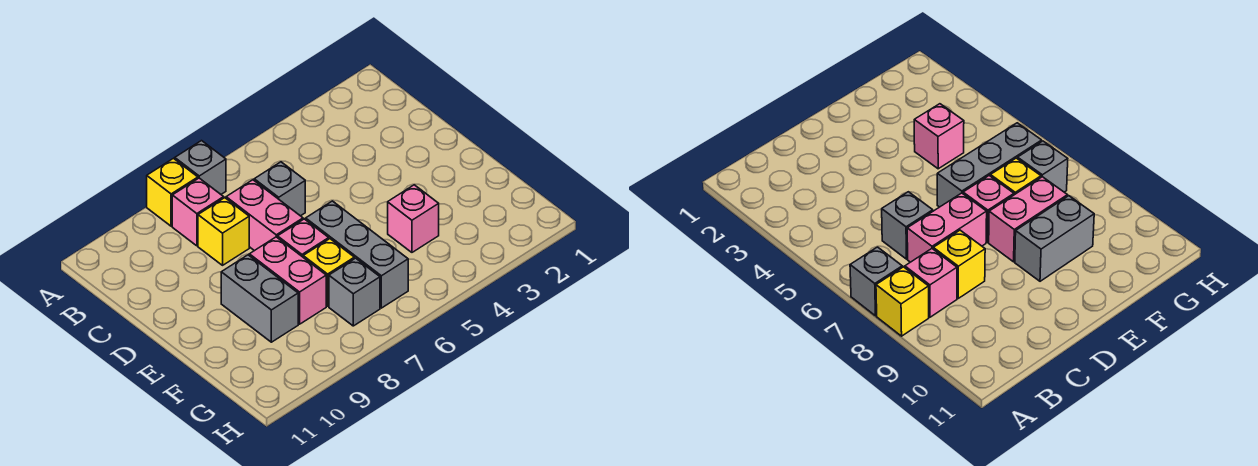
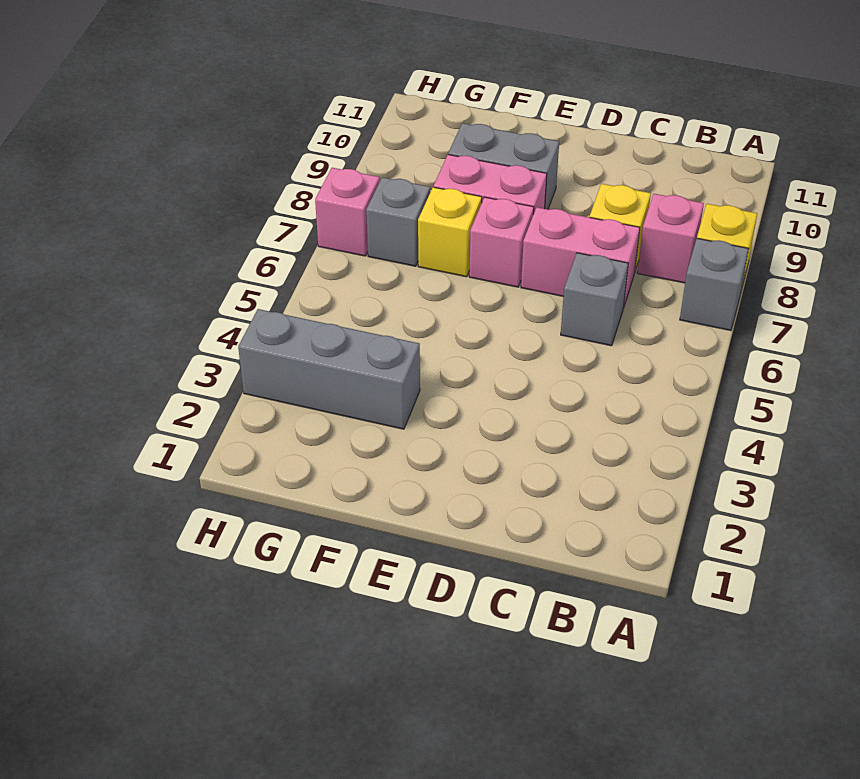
grey brick E6:G6 level 1 -> grey brick F3:H3 level 1
pink brick F4 level 1 -> pink brick H7 level 1

